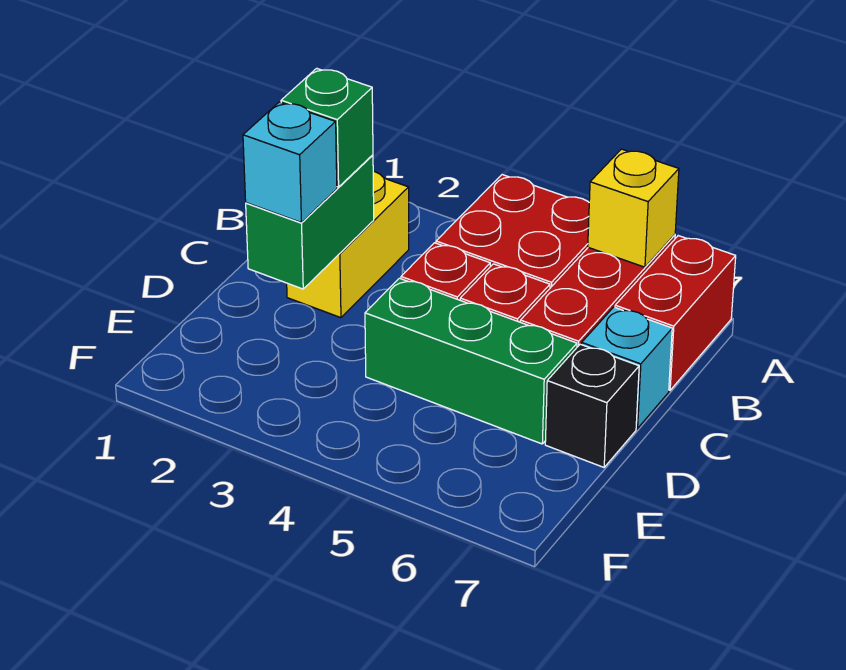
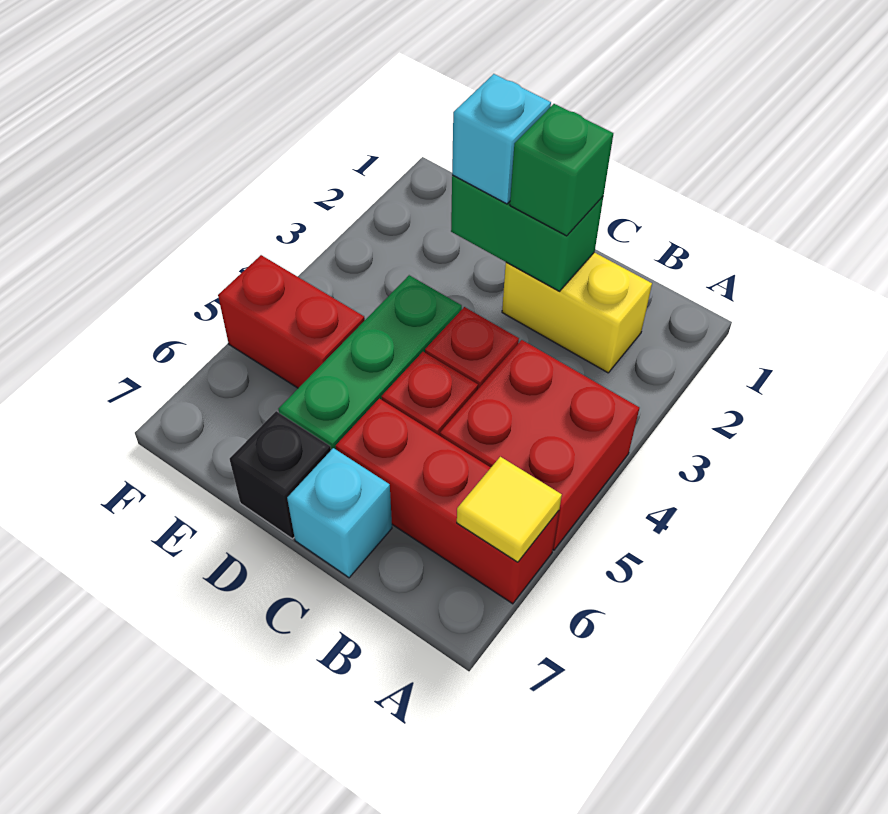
yellow brick A6 level 2 -> yellow tile A6 level 2
red brick A7:B7 level 1 -> red brick E5:F5 level 1

